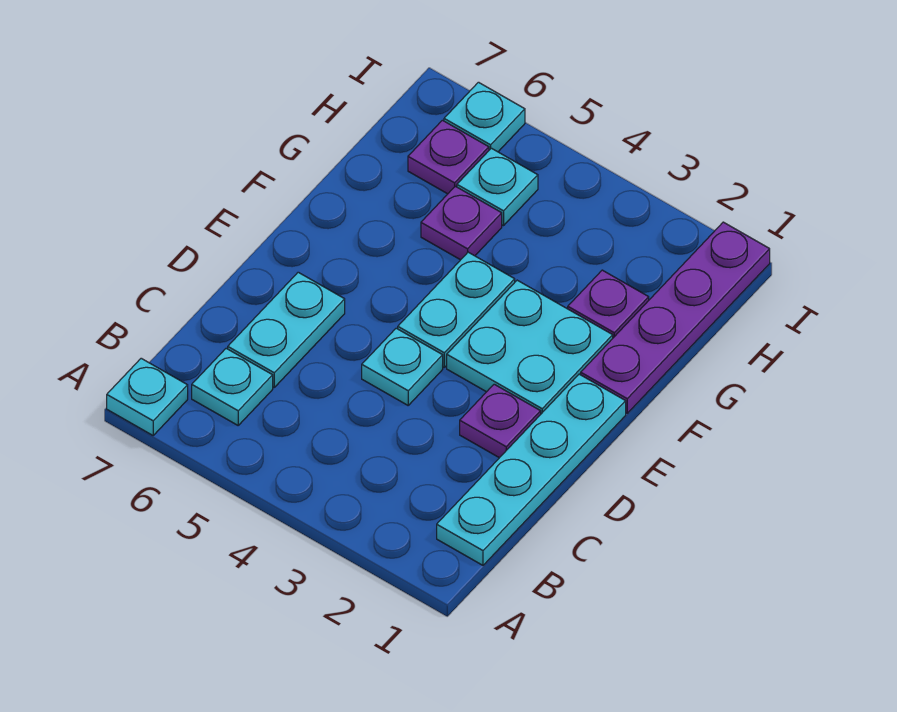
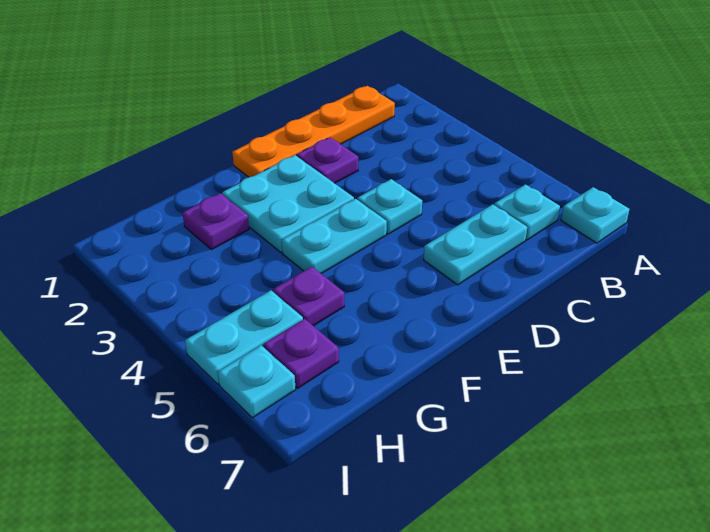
cyan plate B1:E1 level 1 -> orange plate B1:E1 level 1
purple plate F1:I1 level 1 -> none
cyan plate H5 level 1 -> cyan plate H5:I5 level 1

